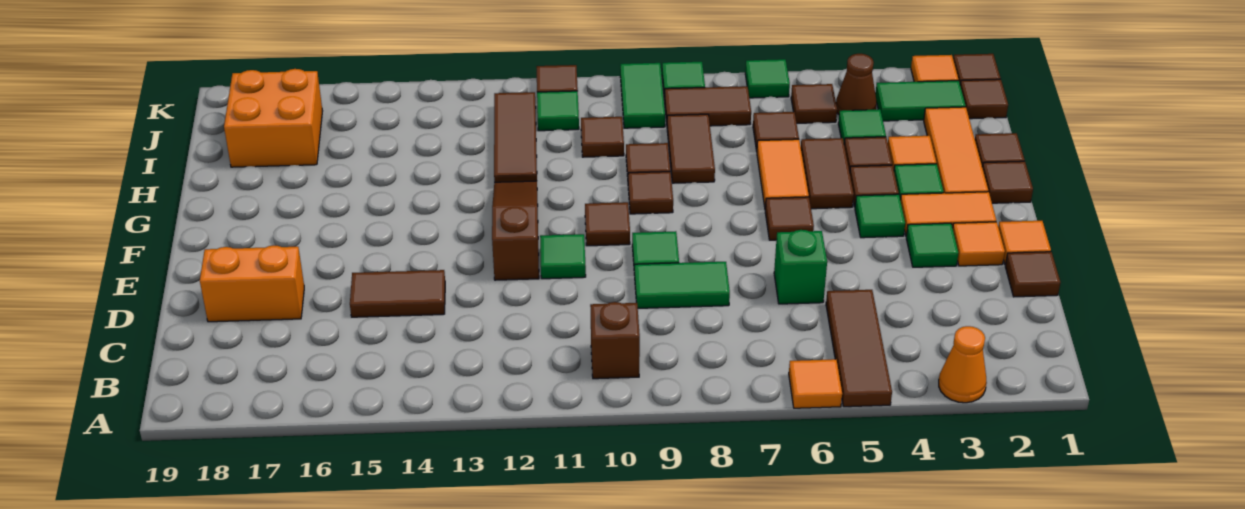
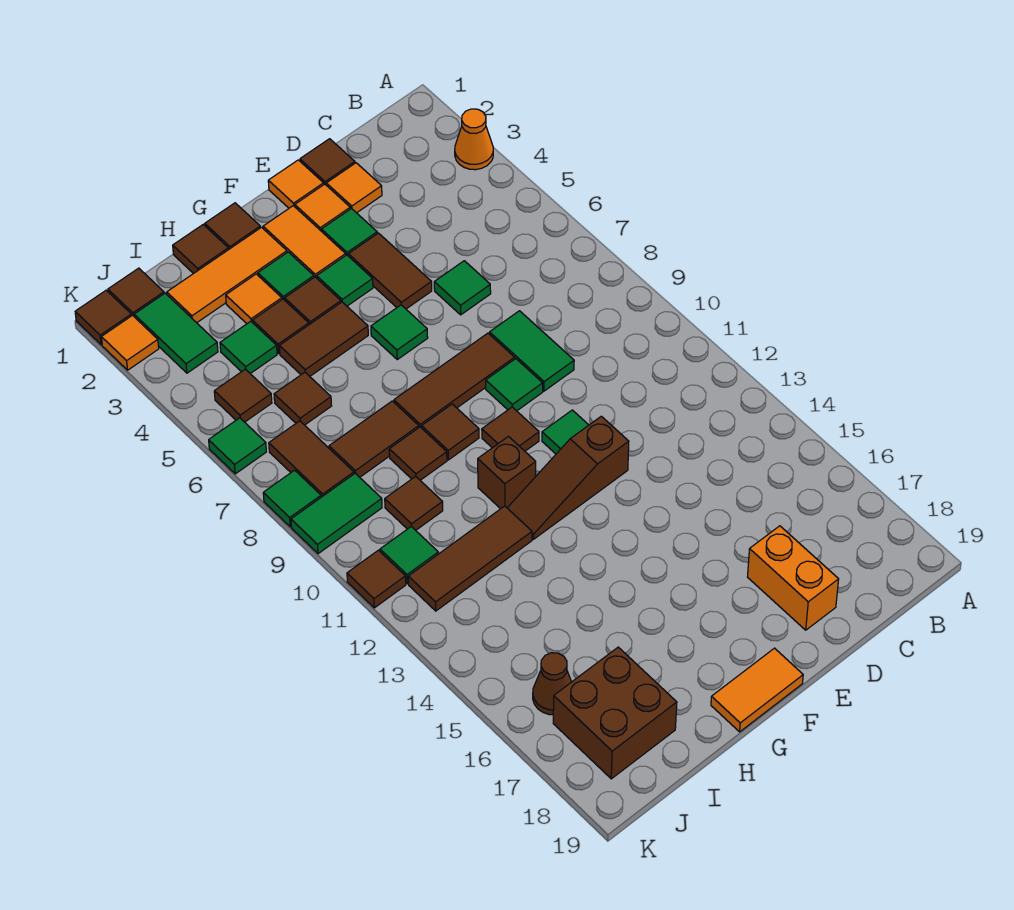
brown tile A5:C5 level 1 -> brown tile E8:G8 level 1
orange tile A6 level 1 -> orange tile D2 level 1
brown brick B10 level 1 -> brown brick G11 level 1
green brick D6 level 1 -> green tile D6 level 1
brown tile D14:D15 level 1 -> brown tile E4:E5 level 1
brown tile F6 level 1 -> green tile F6 level 1
orange tile G6:H6 level 1 -> orange tile F19:G19 level 1
orange brick I17:J18 level 1 -> brown brick I17:J18 level 1
brown cone J4 level 1 -> brown cone J16 level 1

